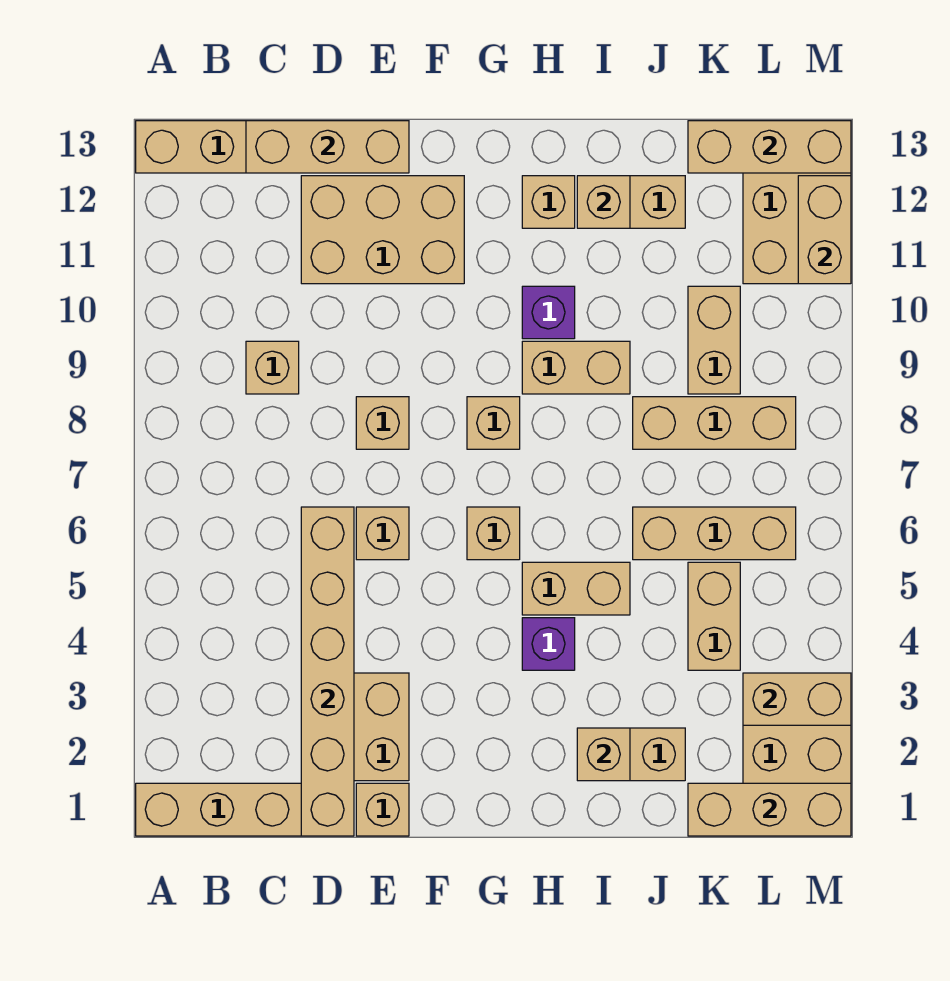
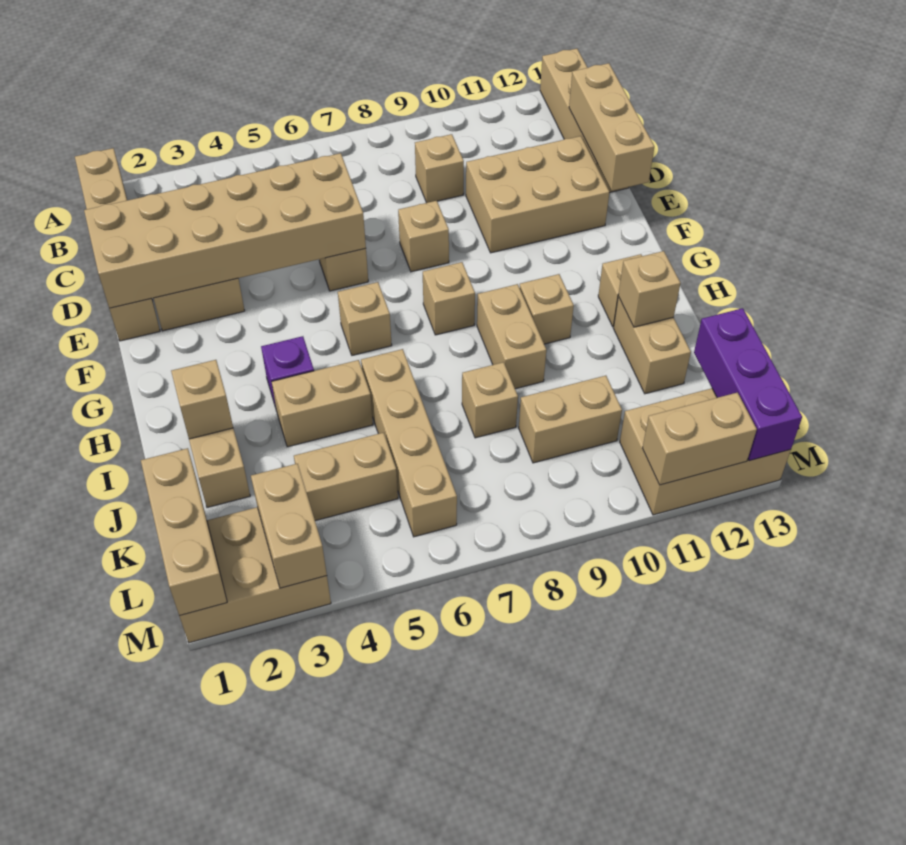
tan brick D1:D6 level 2 -> tan brick D1:E6 level 2
tan brick D11:F12 level 1 -> tan brick D10:E12 level 1
tan brick H5:I5 level 1 -> tan brick I4:I5 level 1
purple brick H10 level 1 -> tan brick H10 level 1
tan brick J6:L6 level 1 -> tan brick I6:L6 level 1
tan brick J8:L8 level 1 -> tan brick J8 level 1
tan brick K13:M13 level 2 -> purple brick K13:M13 level 2

